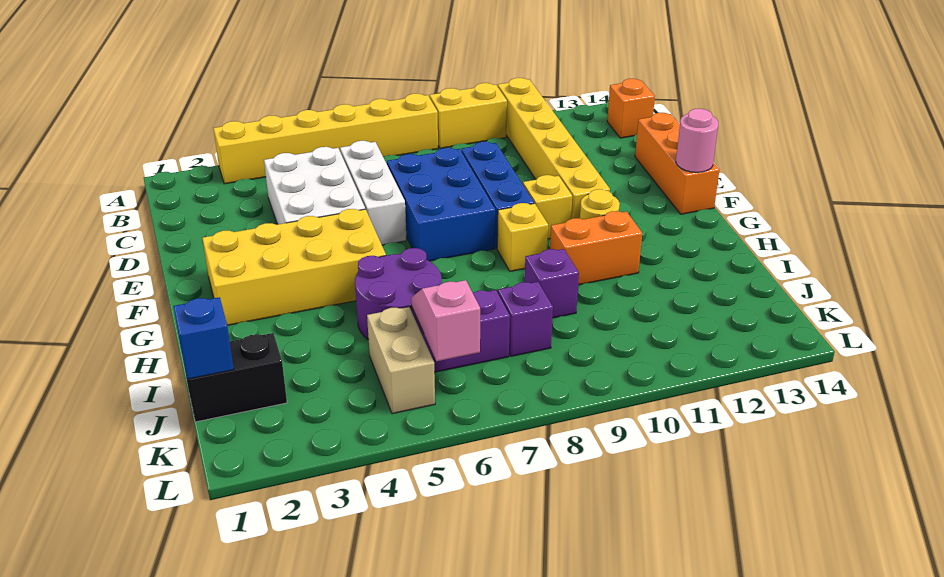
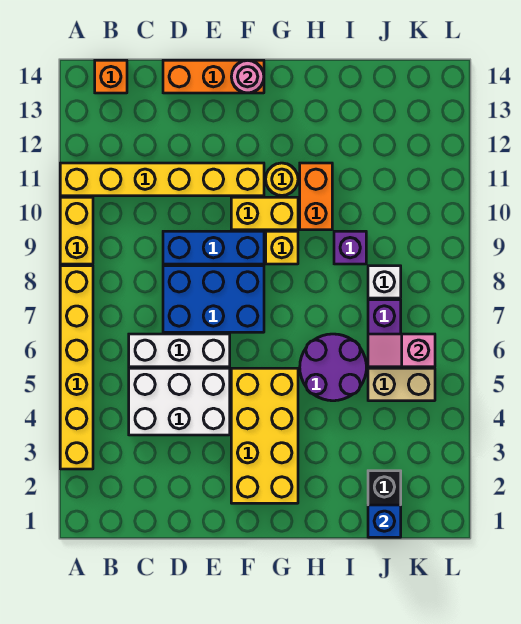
yellow brick F10 level 1 -> yellow brick F10:G10 level 1
purple brick J8 level 1 -> white brick J8 level 1

